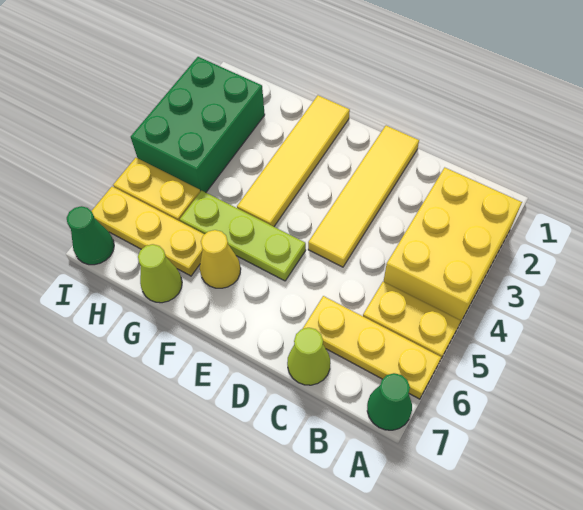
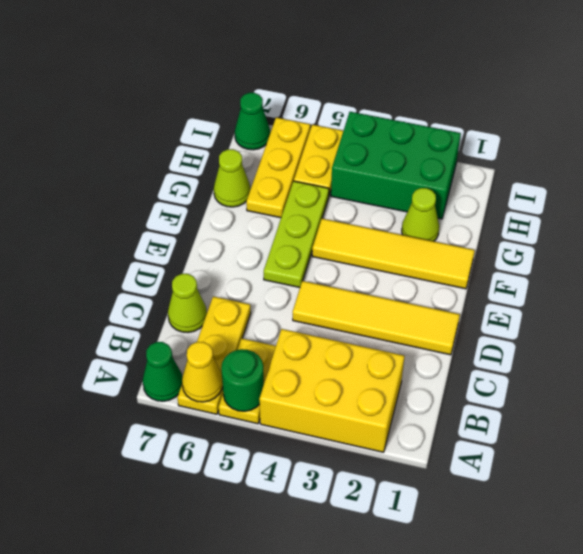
none -> green round brick A5 level 2
yellow cone F6 level 1 -> yellow cone A6 level 2
none -> lime cone G2 level 1

